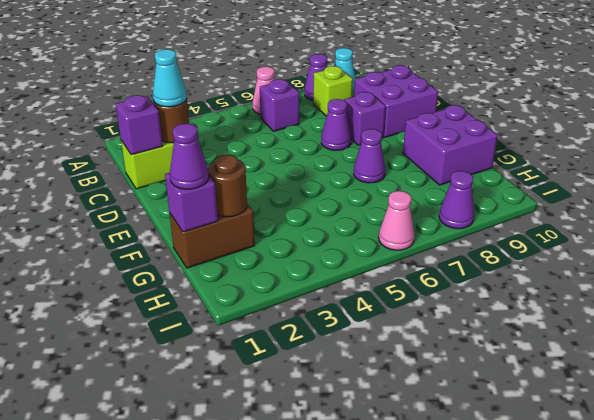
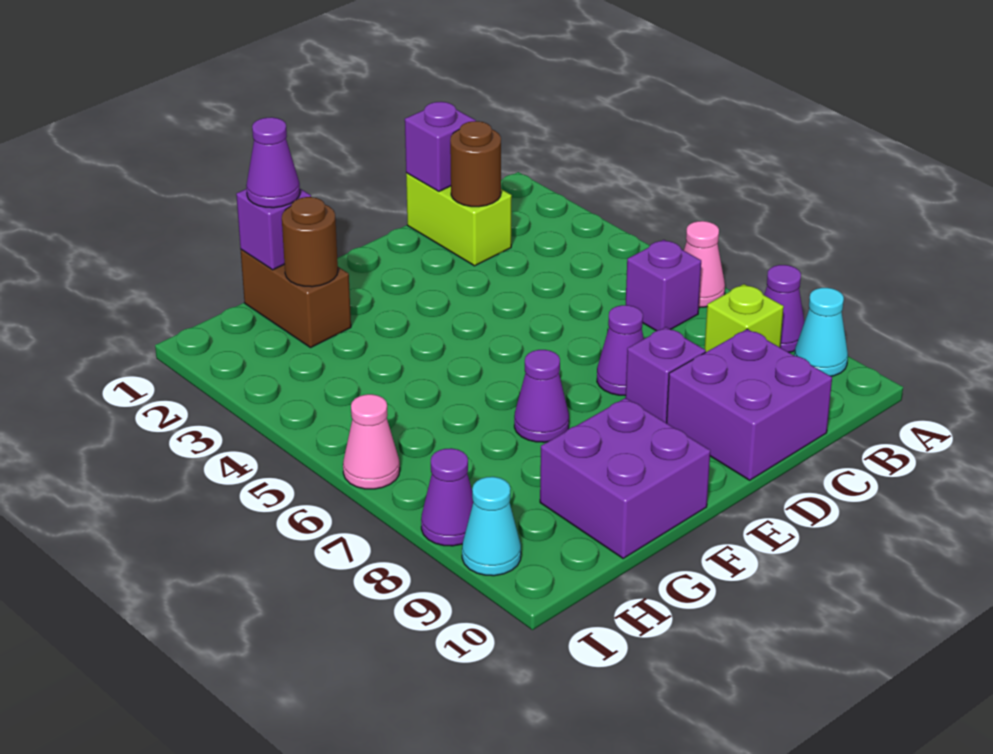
cyan cone C2 level 3 -> cyan cone I9 level 1

